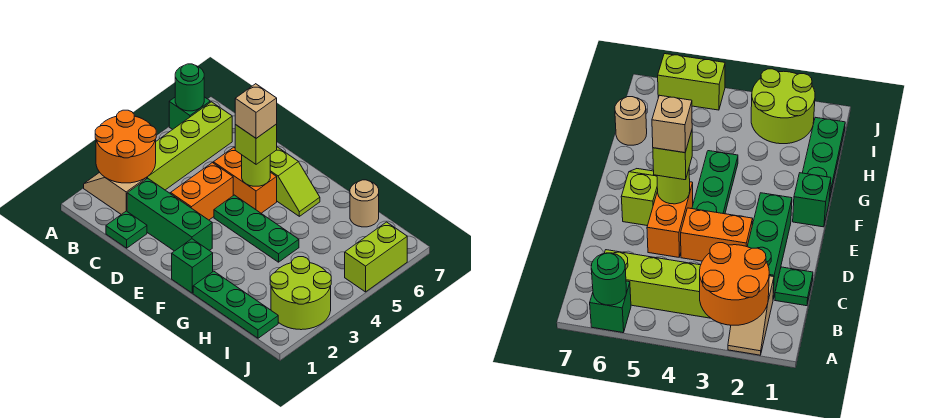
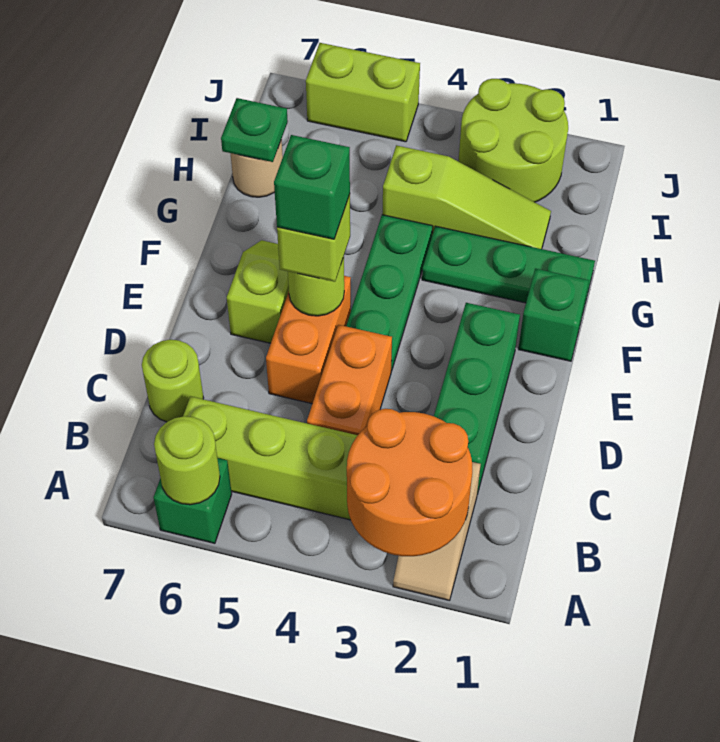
green round brick A6 level 2 -> lime round brick A6 level 2
green plate C1 level 1 -> green plate H7 level 2
none -> lime round brick C7 level 1
orange brick D3:D4 level 1 -> orange brick C4:D4 level 1
tan brick E5 level 4 -> green brick E5 level 4
green plate G1:I1 level 1 -> green plate G1:G3 level 1
none -> lime slope H2:H4 level 1 top 4

